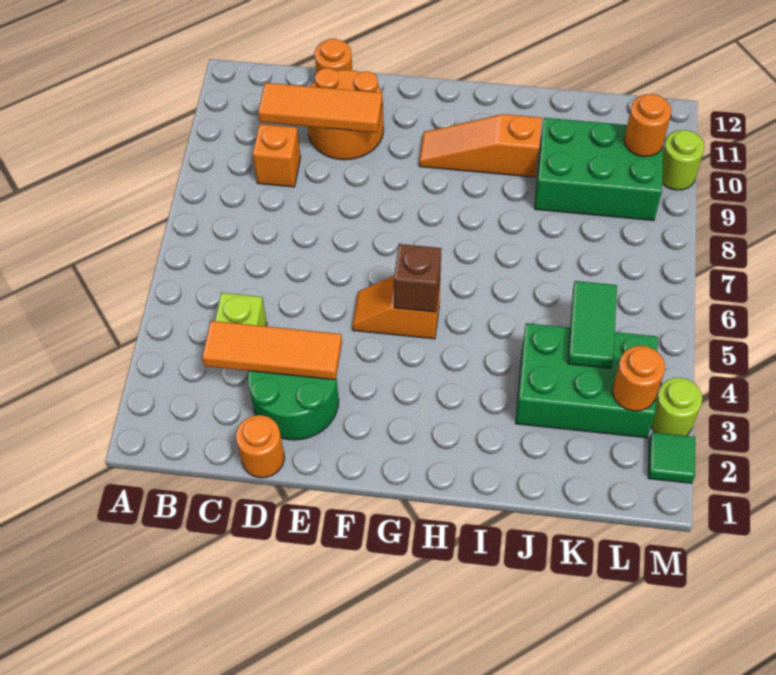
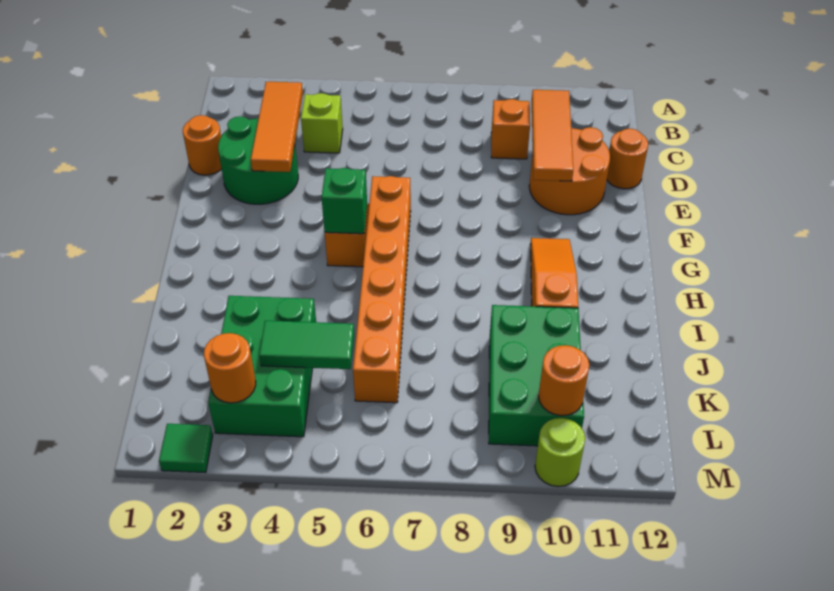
none -> orange brick F6:K6 level 1
brown brick G5 level 2 -> green brick G5 level 2
lime round brick M3 level 1 -> none

